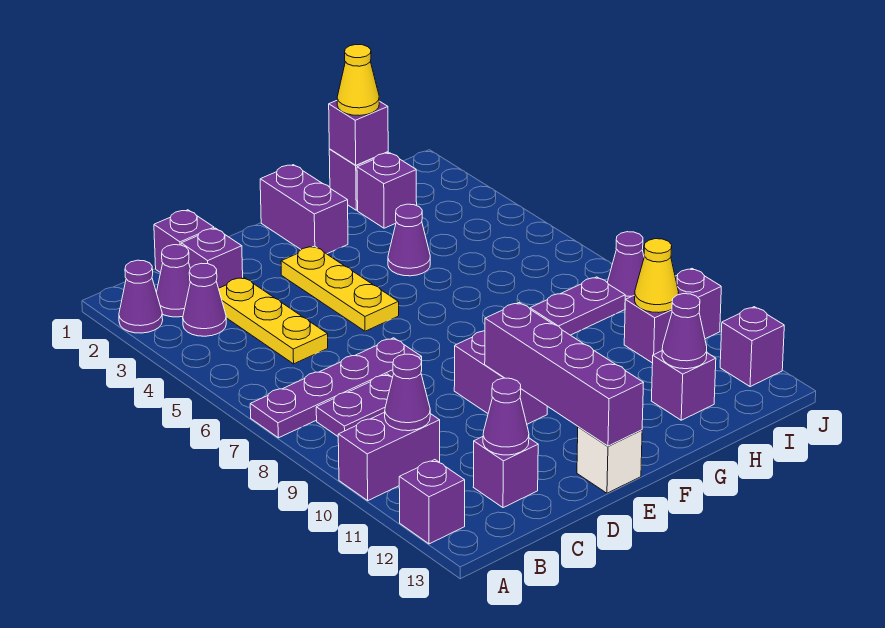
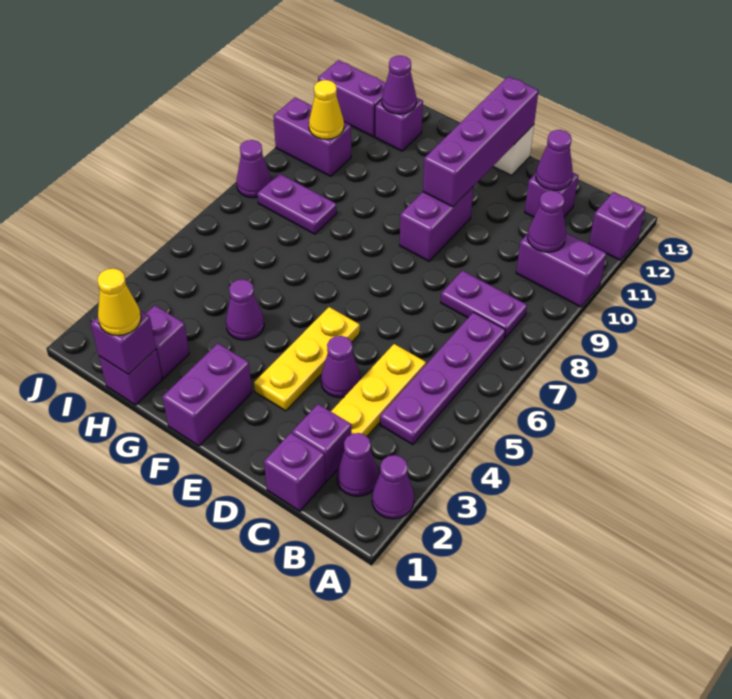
purple plate A7:D7 level 1 -> purple plate B4:B7 level 1
purple cone B3 level 1 -> purple cone D4 level 1
purple brick J12 level 1 -> purple brick I12:J12 level 1

